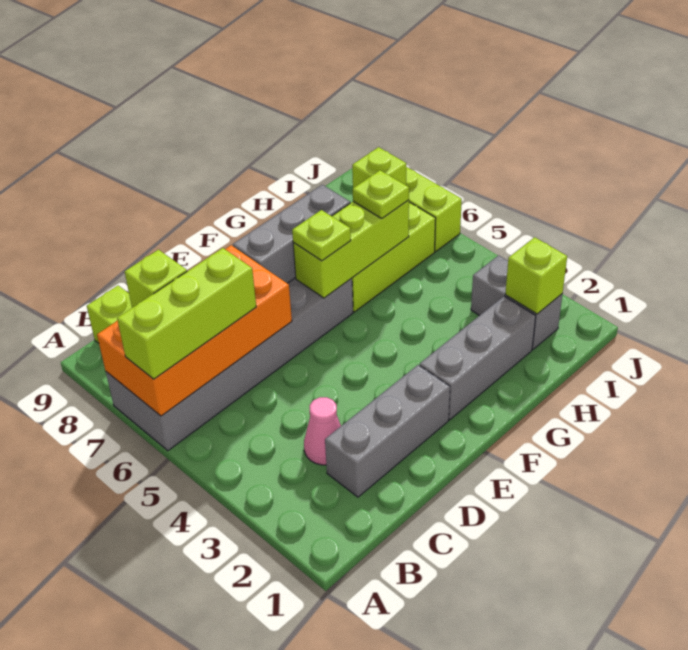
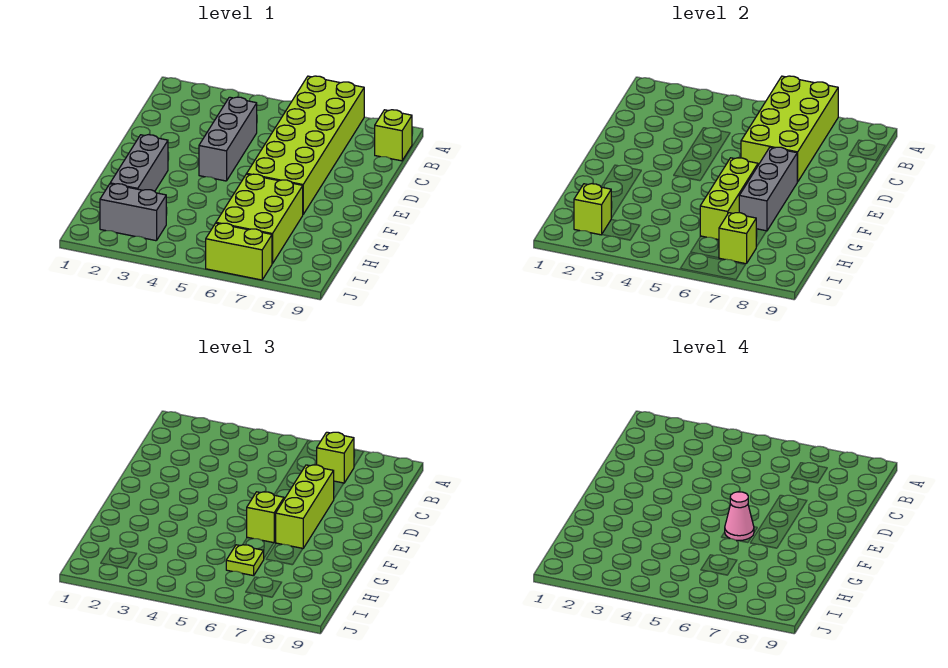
grey brick A6:F7 level 1 -> lime brick A6:F7 level 1
orange brick A6:D7 level 2 -> lime brick A6:D7 level 2
lime brick A6:C6 level 3 -> lime brick D7:F7 level 3
grey brick C2:E2 level 1 -> grey brick C4:E4 level 1
pink cone C3 level 1 -> pink cone F6 level 4
lime plate F6 level 3 -> lime brick F6 level 3

